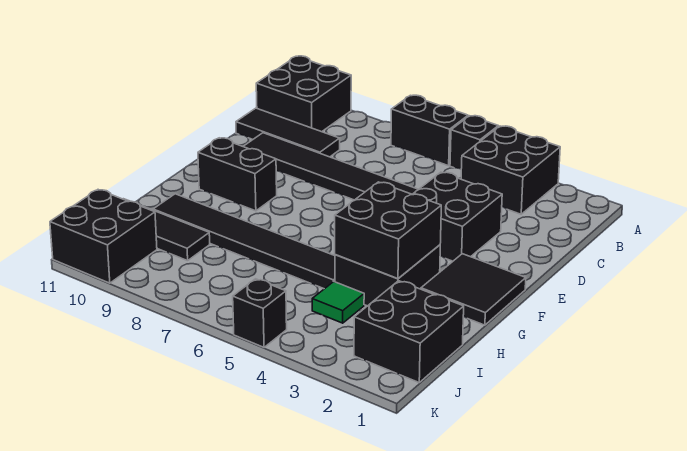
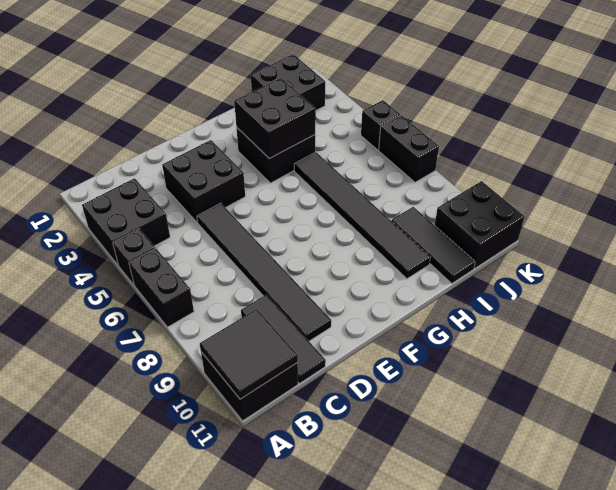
black tile F1:G2 level 1 -> black tile A10:B11 level 2
black brick F9:F10 level 1 -> black brick K6:K7 level 1
green tile I4 level 1 -> none

